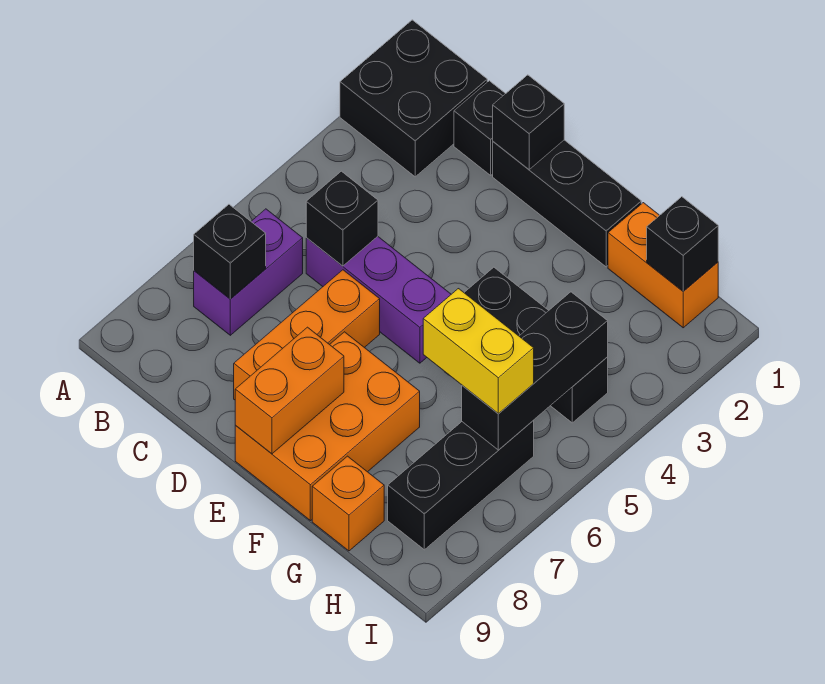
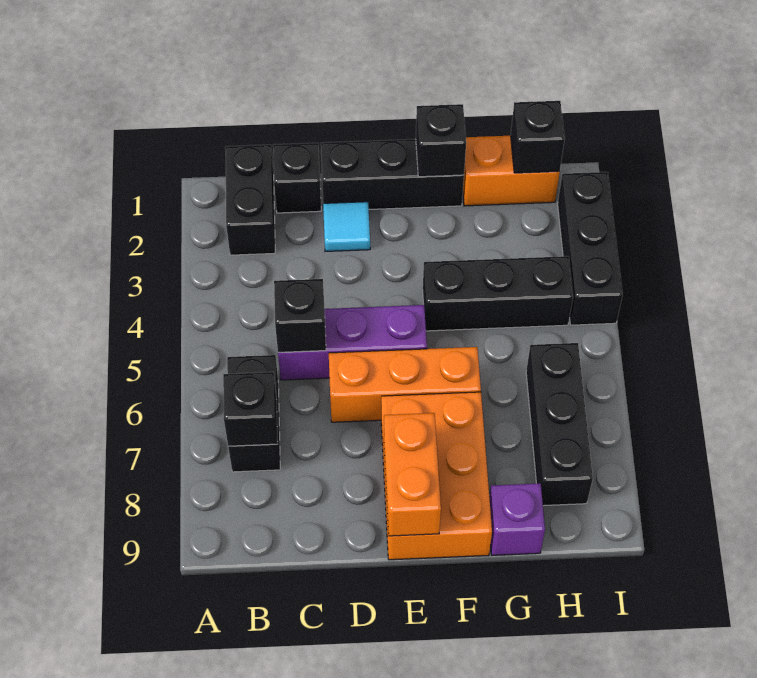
black brick A1:B2 level 1 -> black brick B1:B2 level 1
purple brick B6:B7 level 1 -> black brick B6:B7 level 1
black brick D1 level 2 -> black brick F1 level 2
none -> cyan tile D2 level 1
orange brick D6:D8 level 1 -> orange brick D6:F6 level 1
yellow brick G6:H6 level 3 -> none
orange brick G9 level 1 -> purple brick G9 level 1
black brick H4:H6 level 2 -> black brick I2:I4 level 1

